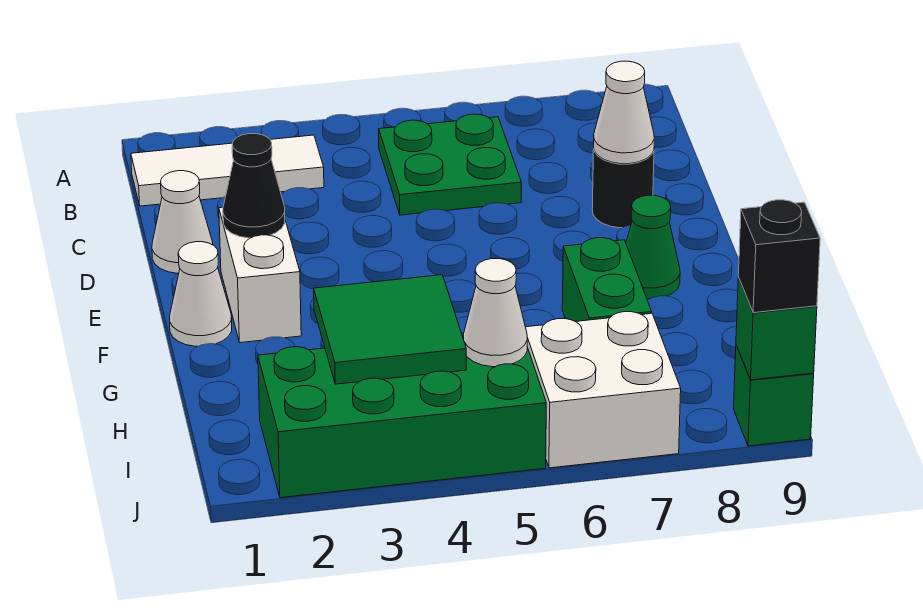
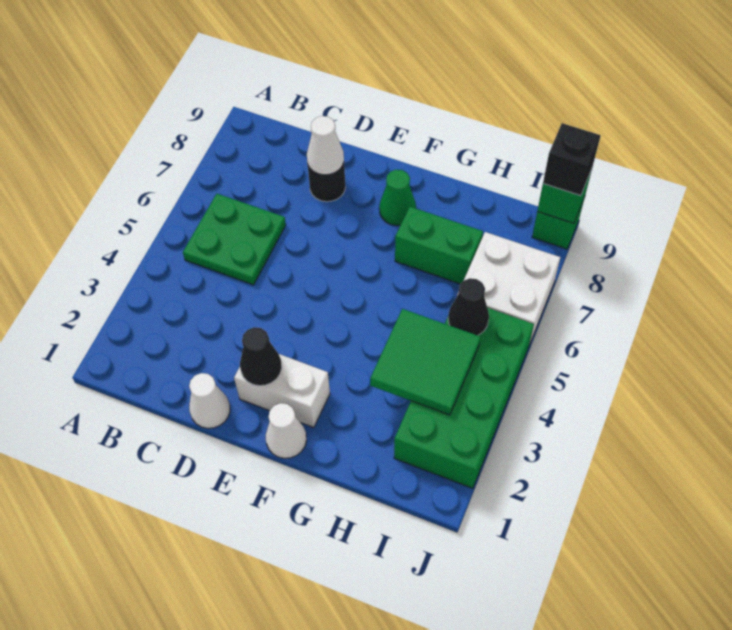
white tile B1:B3 level 1 -> none
white cone I5 level 2 -> black cone I5 level 2

